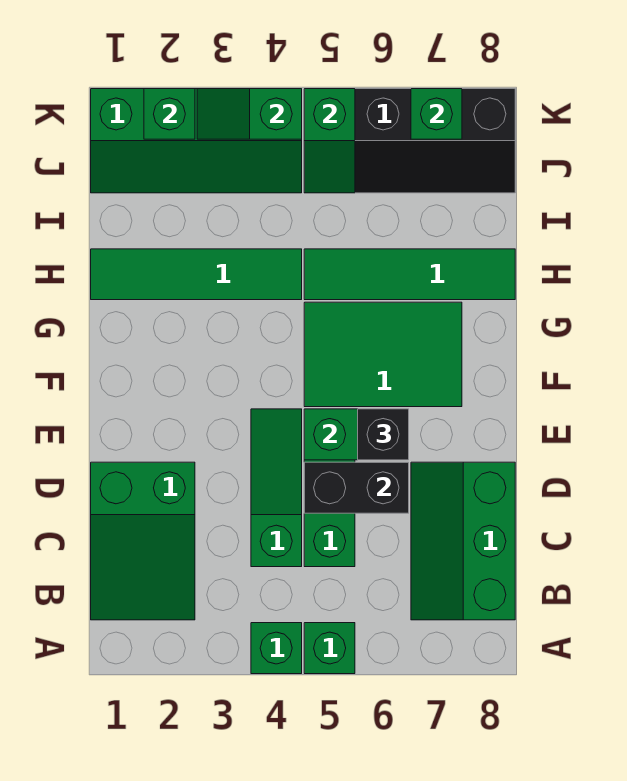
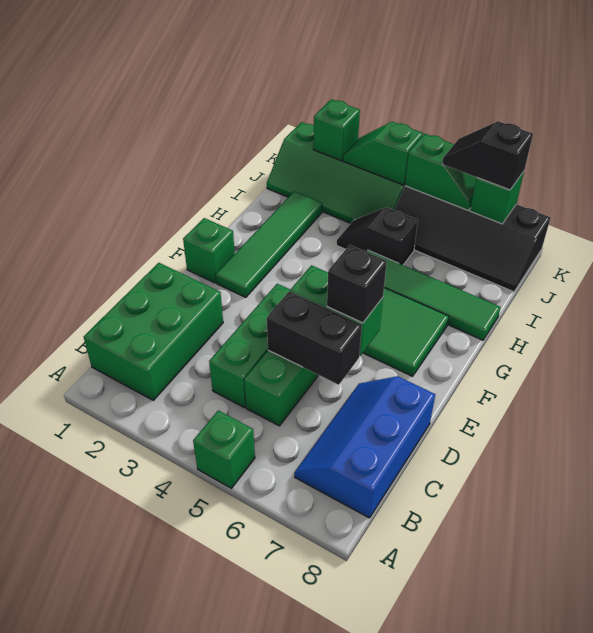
green brick A4 level 1 -> green brick F1 level 1
green slope B1:D2 level 1 top D -> green brick B1:D2 level 1
green slope B7:D8 level 1 top 8 -> blue slope B7:D8 level 1 top 8
green slope C4:E4 level 1 top C -> green brick C4:E4 level 1
green tile H1:H4 level 1 -> green tile F2:I2 level 1
none -> black slope I4:I5 level 1 top 5
green slope J5:K5 level 2 top K -> green slope K5:K6 level 2 top 5
none -> black slope K6:K7 level 3 top 7

